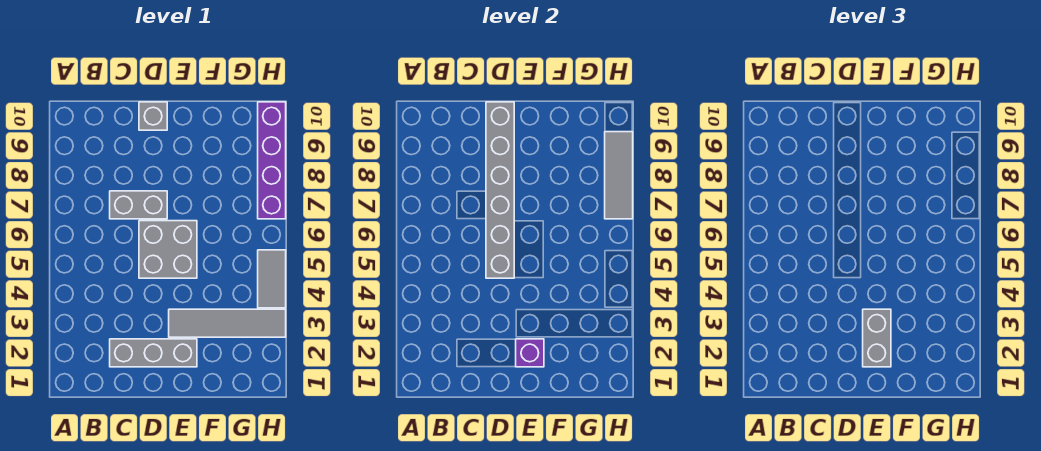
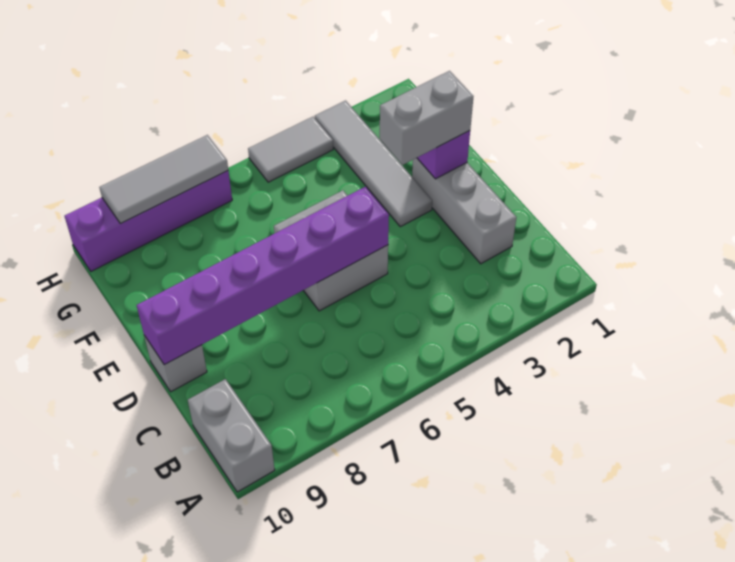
grey brick C7:D7 level 1 -> grey brick A10:B10 level 1
grey brick D5:D10 level 2 -> purple brick D5:D10 level 2

